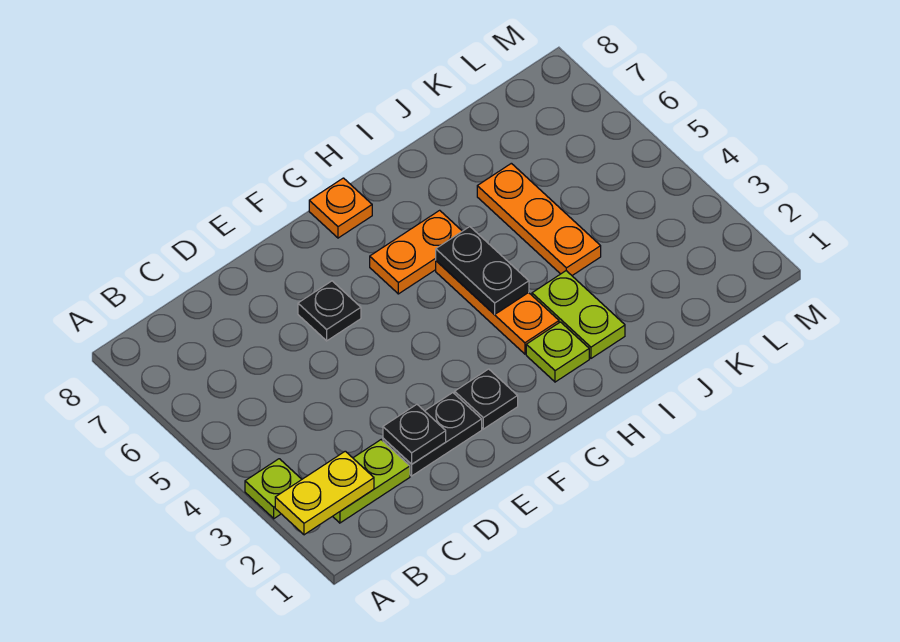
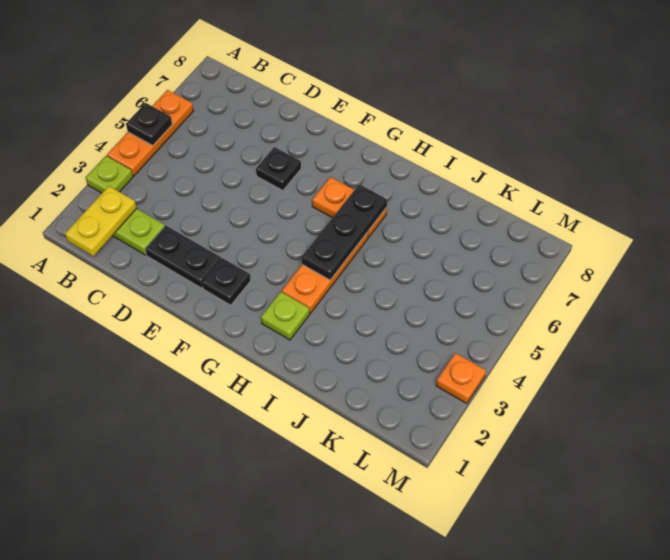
yellow plate A2:B2 level 2 -> yellow plate B1:B2 level 2
black plate D2 level 2 -> black plate A5 level 2
orange plate G8 level 1 -> orange plate M3 level 1
black plate H4:H5 level 2 -> black plate H4:H6 level 2
lime plate I2:I3 level 1 -> none
orange plate J4:J6 level 1 -> orange plate A4:A6 level 1

